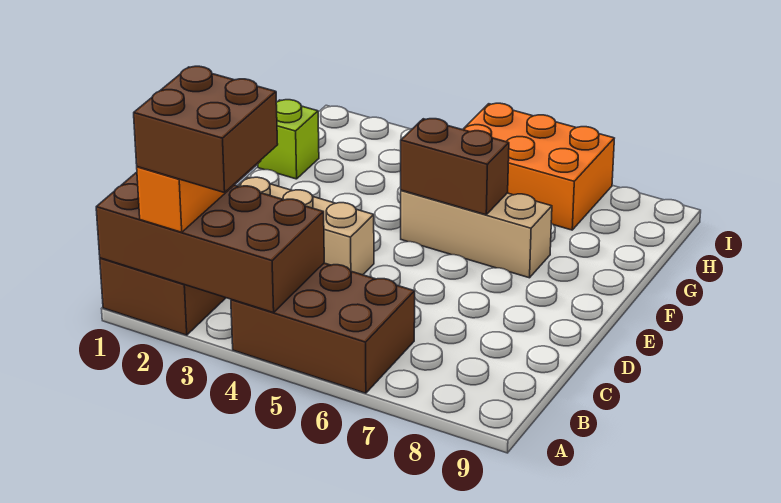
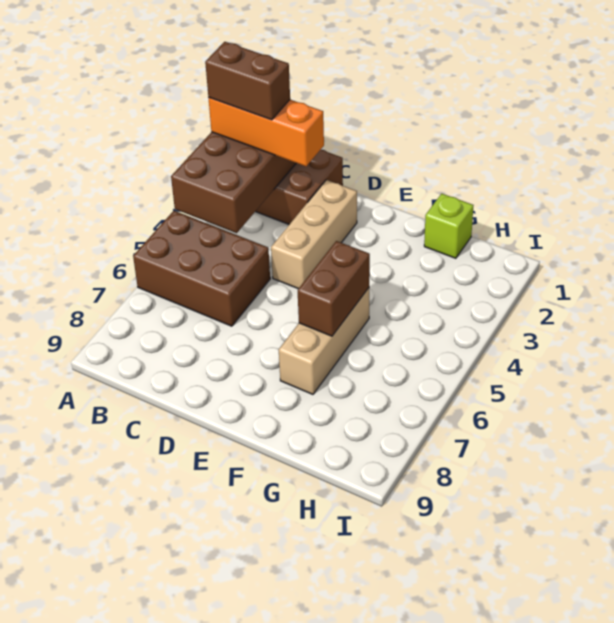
brown brick A2:B3 level 4 -> brown brick A2:B2 level 4
brown brick A4:B6 level 1 -> brown brick A5:C6 level 1
orange brick H5:I7 level 1 -> none

